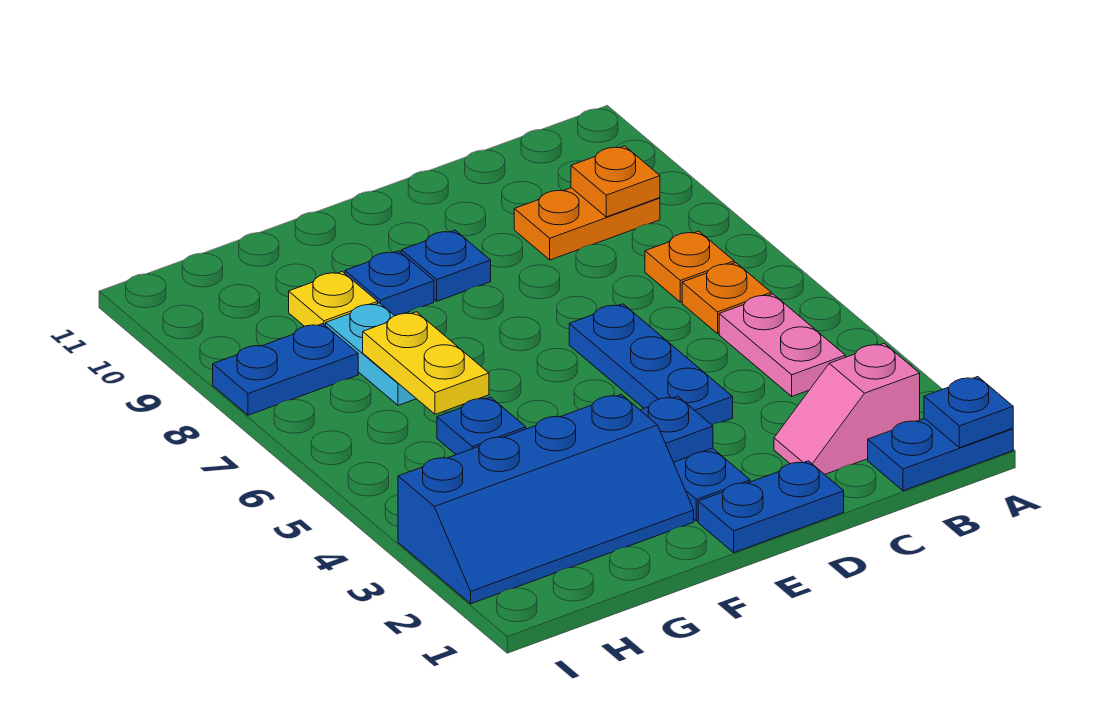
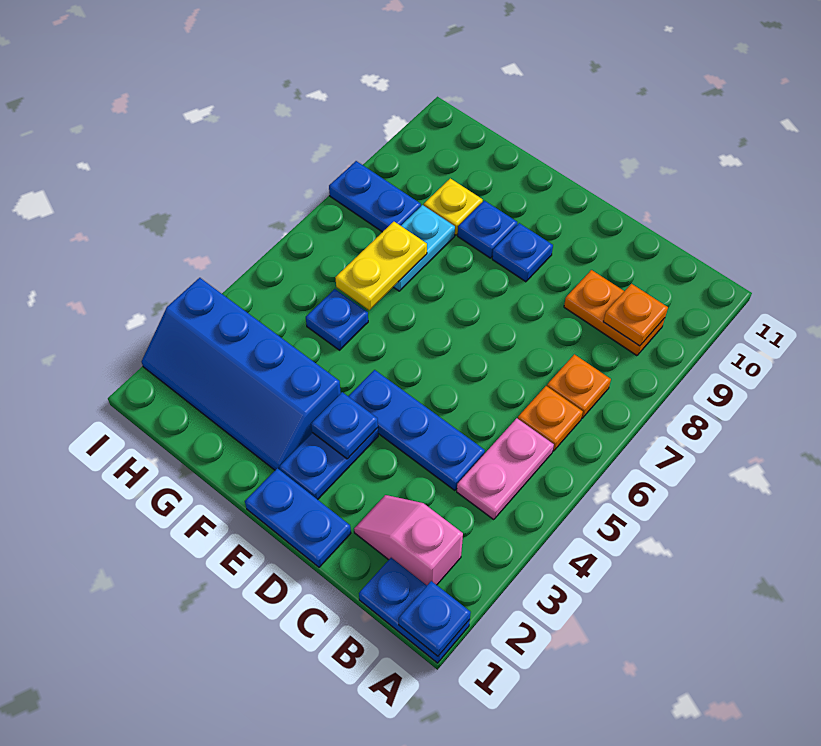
blue plate D4:D6 level 1 -> blue plate C4:E4 level 1

